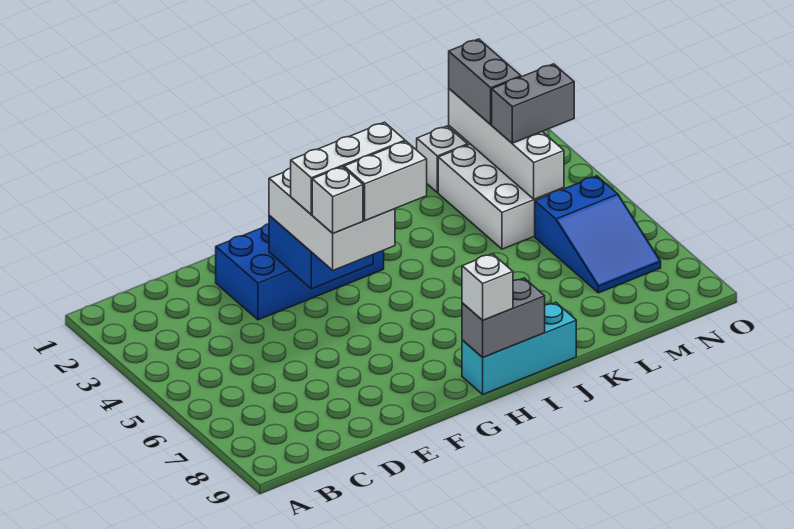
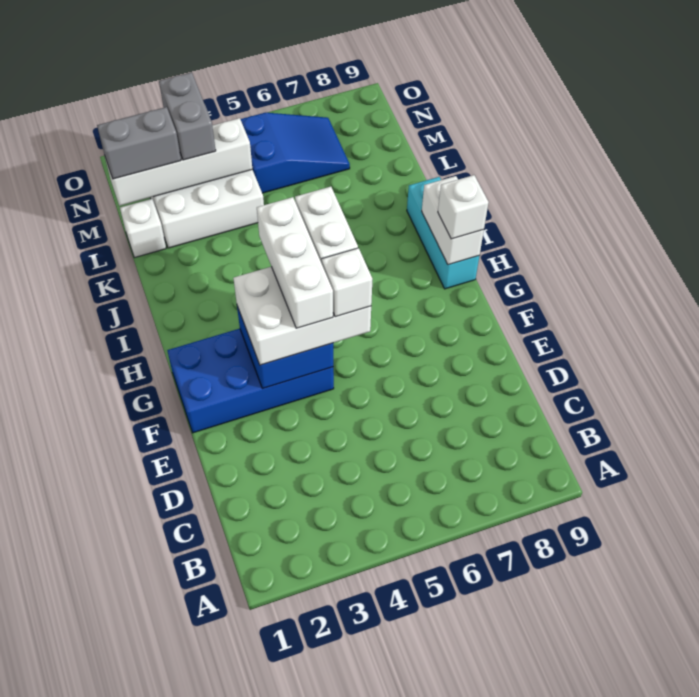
blue brick E2:H3 level 1 -> blue brick F1:G4 level 1
grey brick H9:I9 level 2 -> white brick H9:I9 level 2

